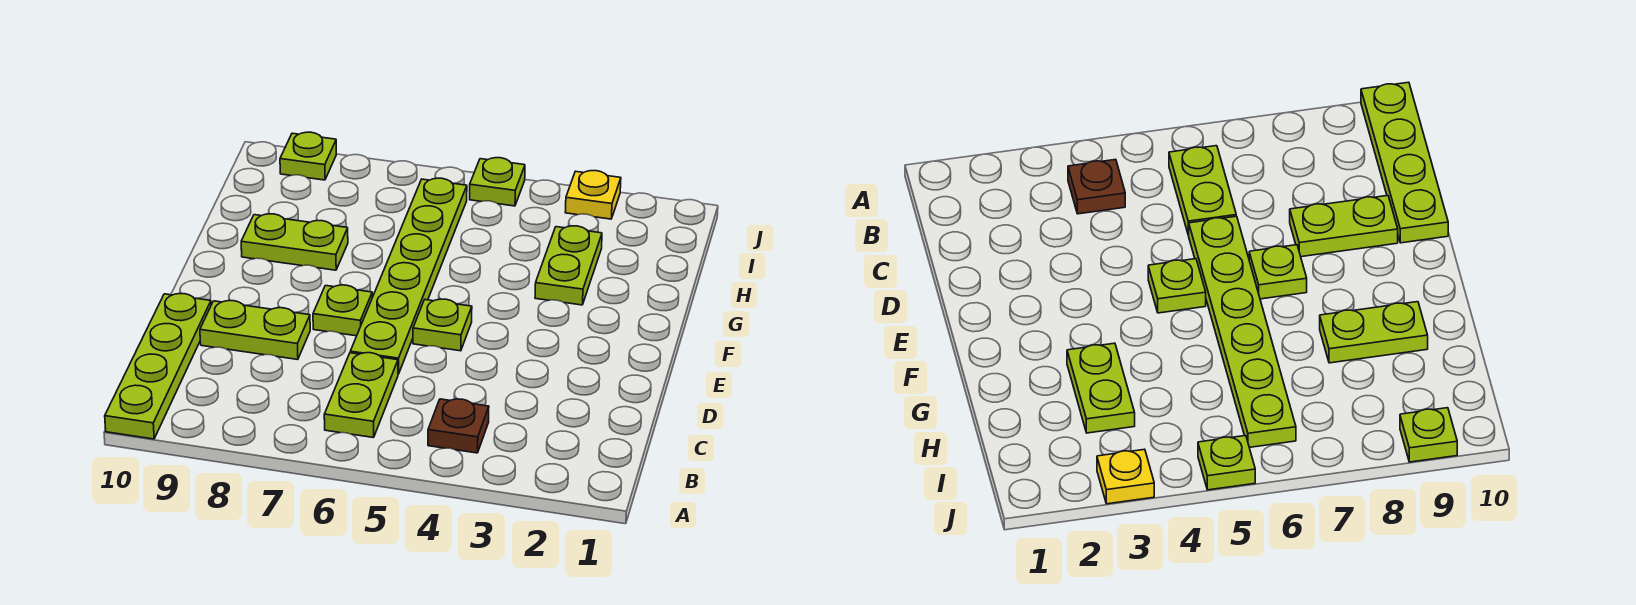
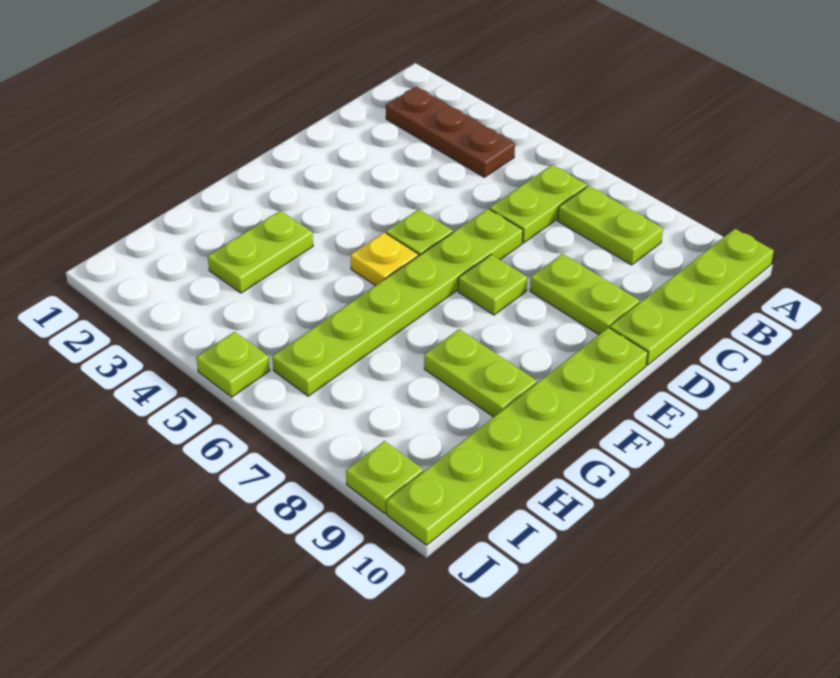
brown plate B4 level 1 -> brown plate B2:B4 level 1
none -> lime plate B7:B8 level 1
none -> lime plate E10:J10 level 1
yellow plate J3 level 1 -> yellow plate F5 level 1

